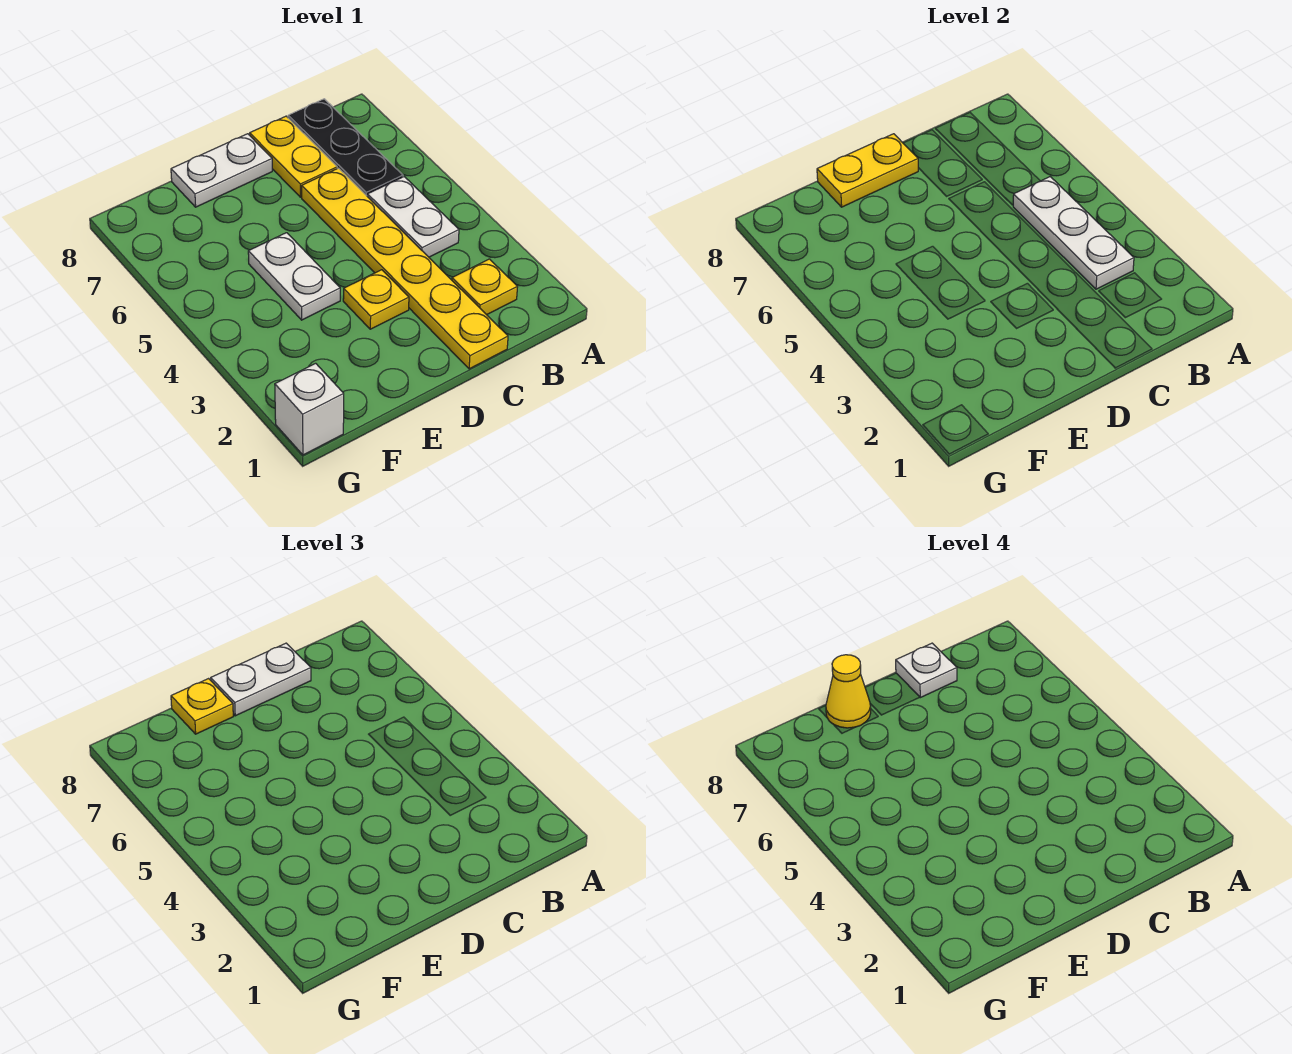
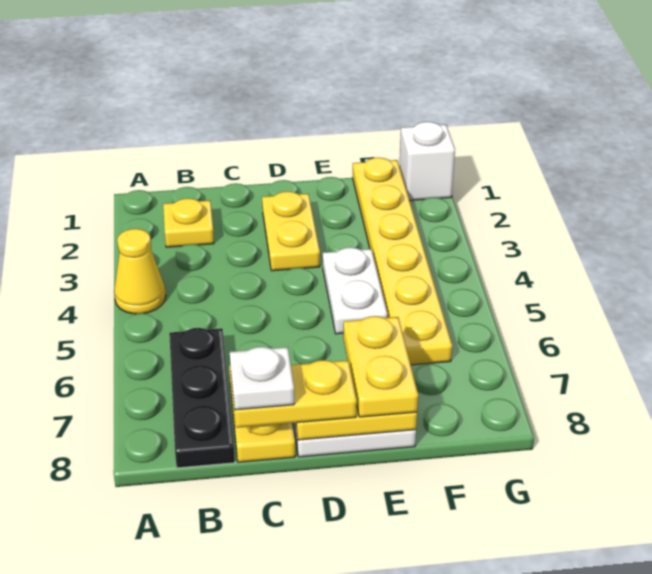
white plate B3:B5 level 2 -> none
white plate B4:B5 level 1 -> none
yellow plate C1:C6 level 1 -> yellow plate F1:F6 level 1
white plate C8:D8 level 3 -> yellow plate C8:D8 level 3
yellow plate D3 level 1 -> yellow plate D2:D3 level 1
yellow plate E8 level 3 -> yellow plate E7:E8 level 3
yellow cone E8 level 4 -> yellow cone A4 level 1

